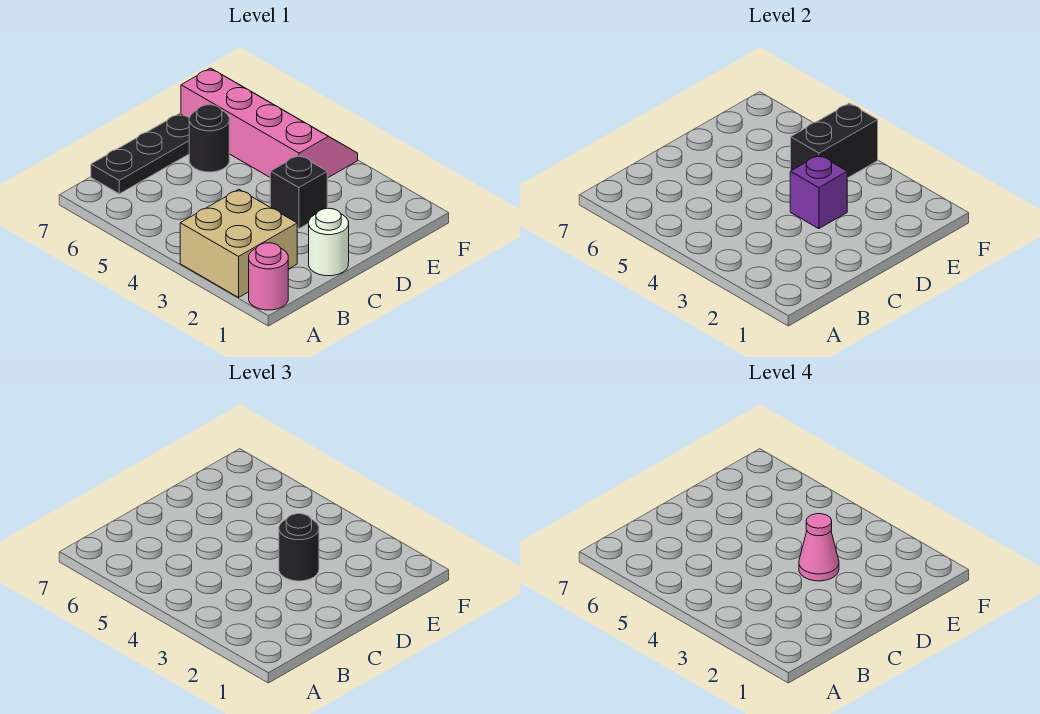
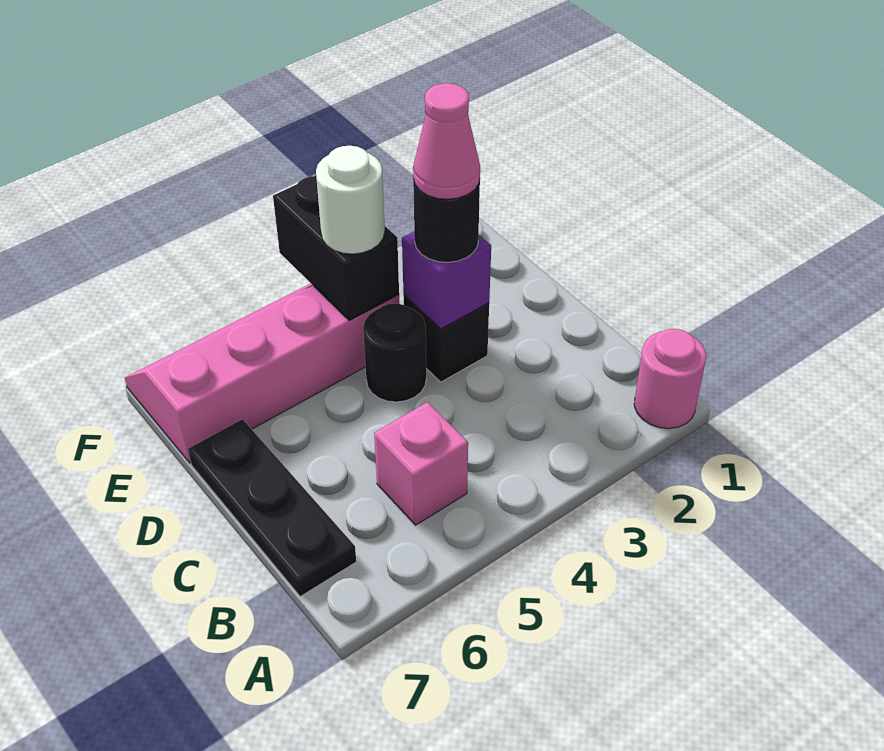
tan brick A2:B3 level 1 -> none
none -> pink brick B5 level 1
white round brick C1 level 1 -> white round brick E4 level 3
black round brick D6 level 1 -> black round brick D4 level 1

